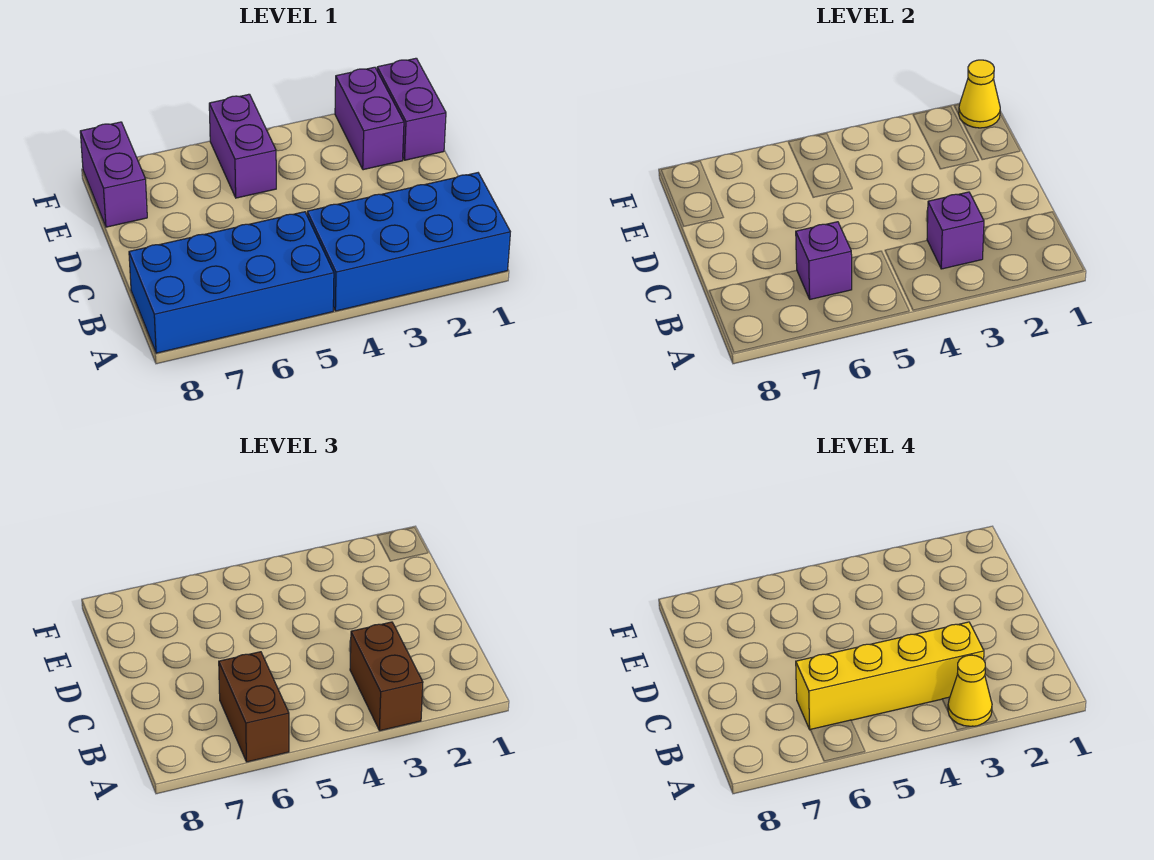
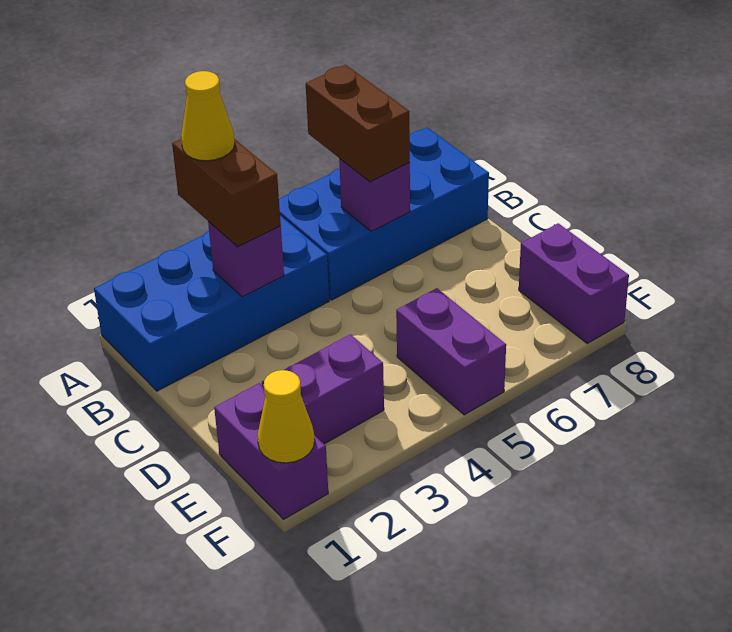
yellow brick B3:B6 level 4 -> none
purple brick E2:F2 level 1 -> purple brick E2:E3 level 1

